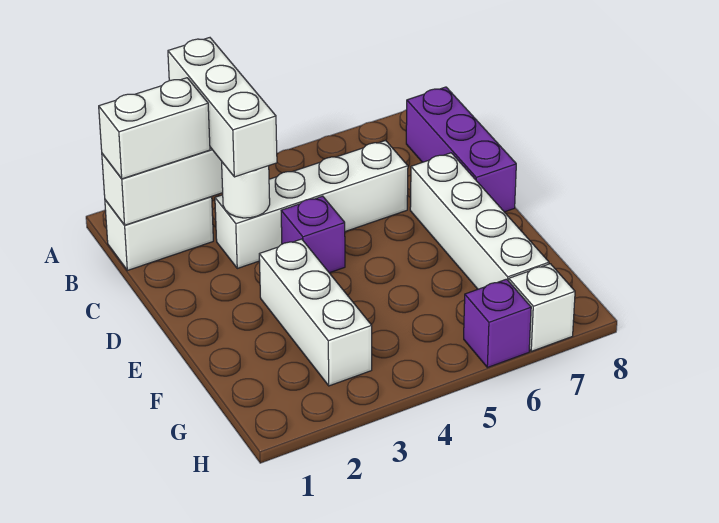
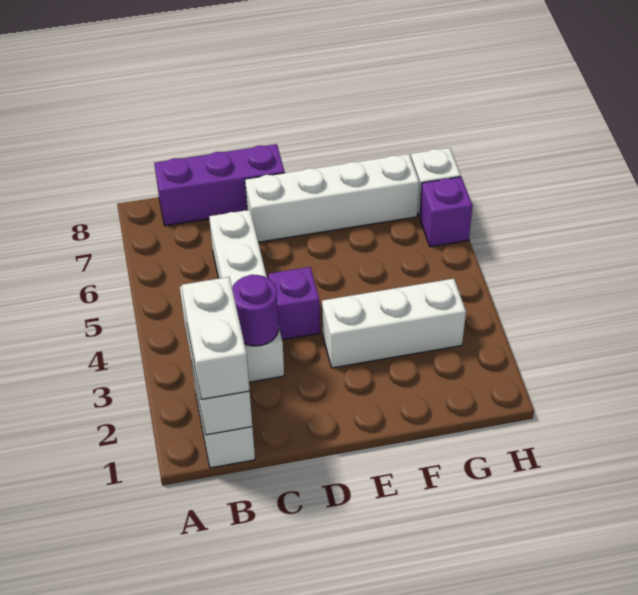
white brick A3:C3 level 3 -> none
white round brick C3 level 2 -> purple round brick C3 level 2

